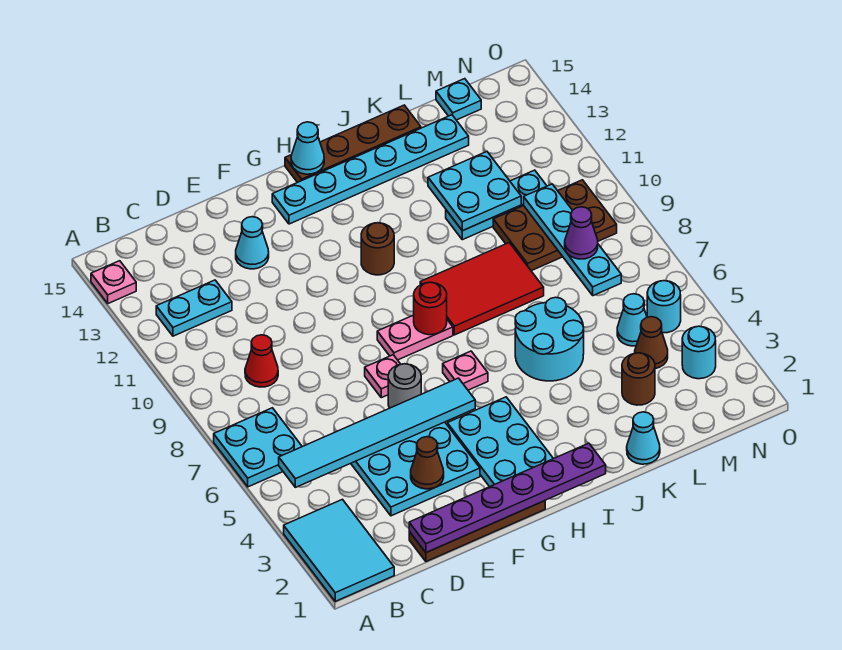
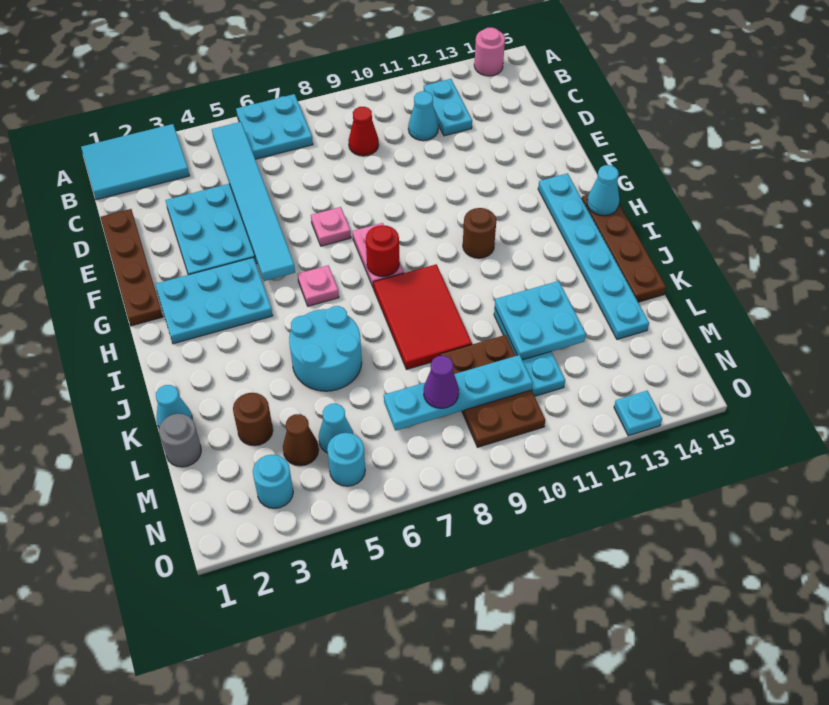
pink plate A14 level 1 -> pink round brick A14 level 1
purple plate D1:I1 level 2 -> none
brown cone E3 level 2 -> none
cyan cone E13 level 1 -> cyan cone C11 level 1
grey round brick F6 level 1 -> grey round brick L1 level 1
cyan plate M15 level 1 -> cyan plate O13 level 1

